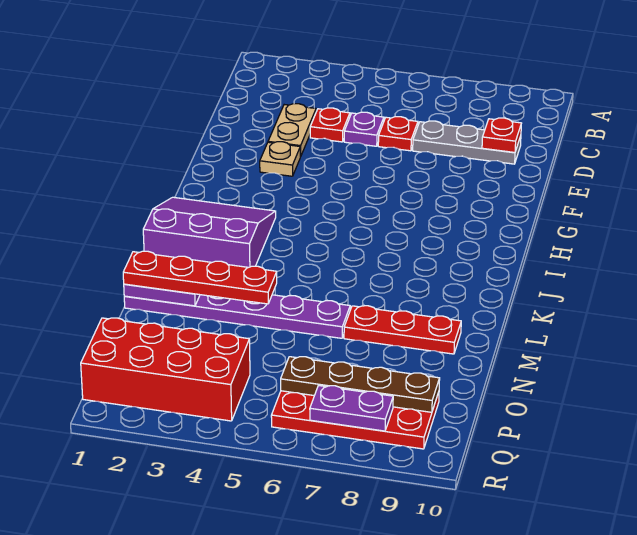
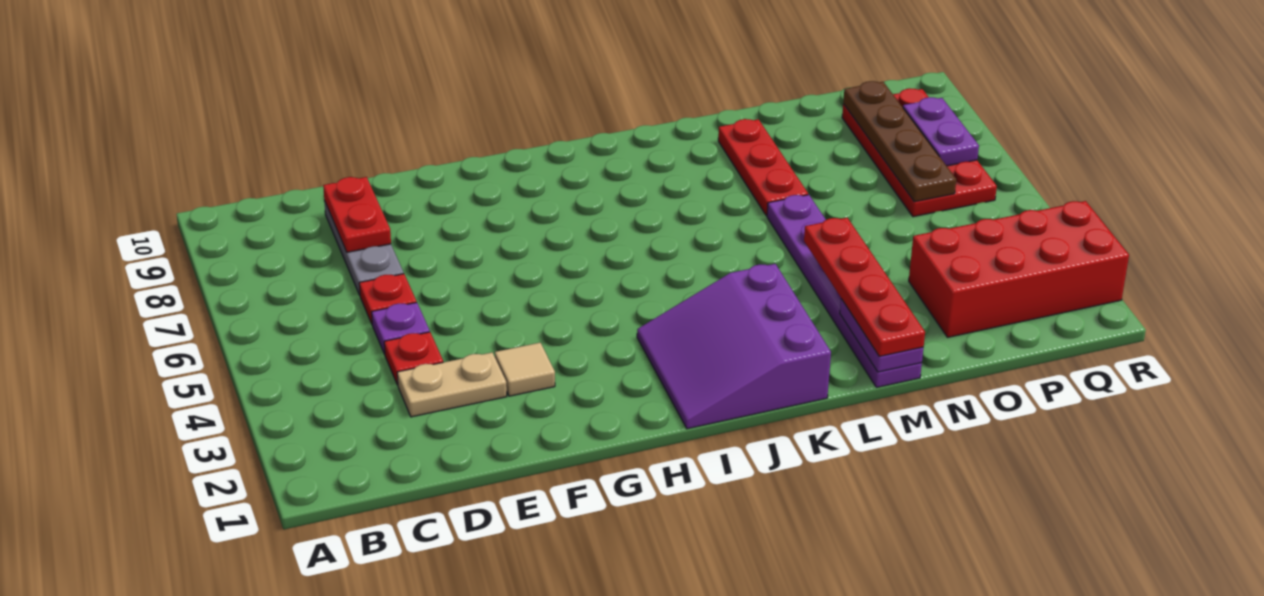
red plate D9 level 2 -> red plate D8:D9 level 2
tan plate F3 level 1 -> tan tile F3 level 1
red brick P1:Q4 level 1 -> red brick O2:R3 level 1

